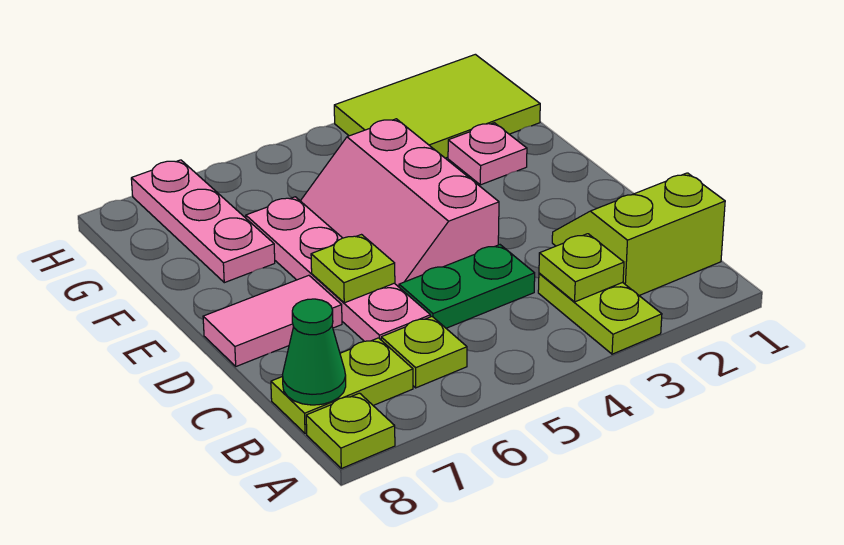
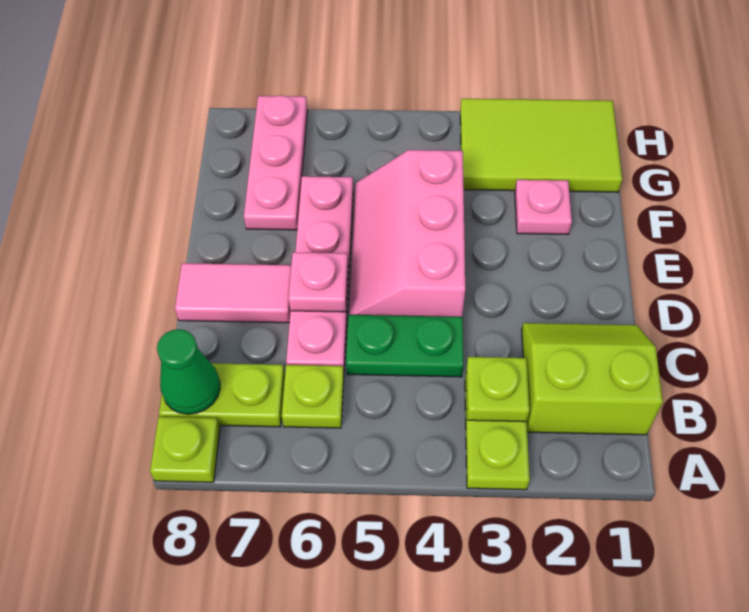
lime plate D6 level 2 -> pink plate D6 level 2

